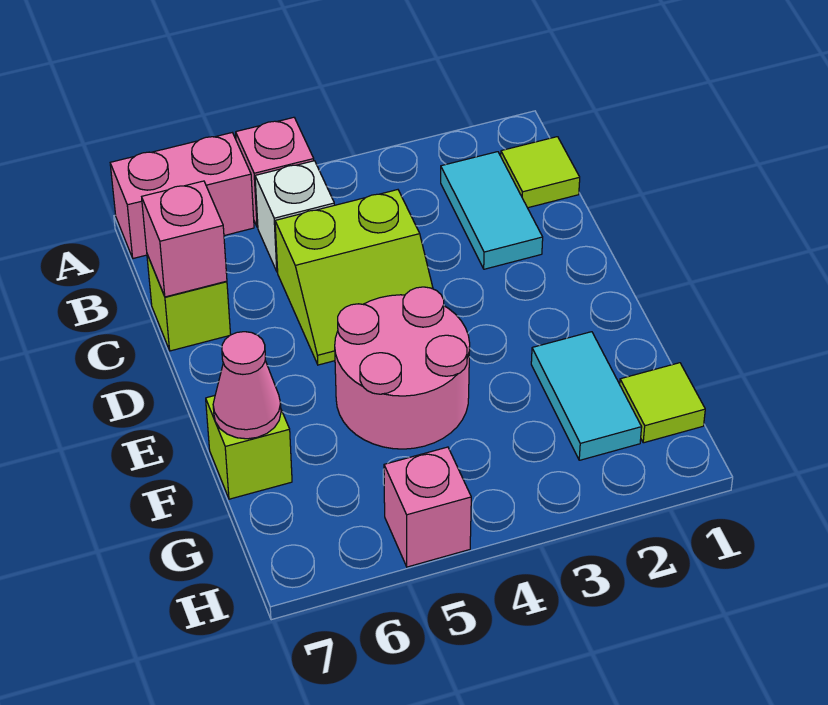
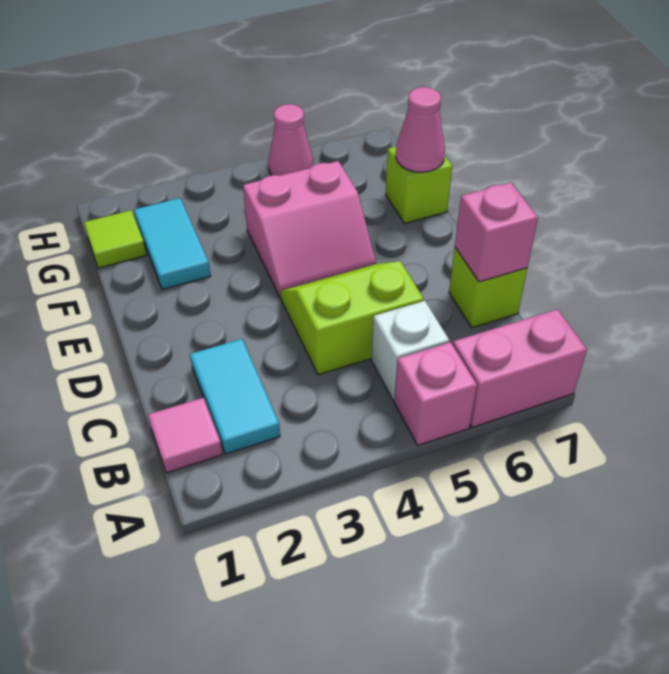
lime tile B1 level 1 -> pink tile B1 level 1
pink round brick E4:F5 level 1 -> pink slope E4:F5 level 1 top F
pink brick H5 level 1 -> pink cone H5 level 1

